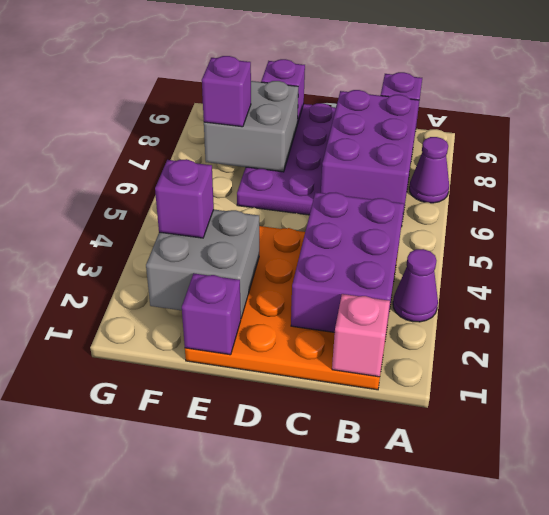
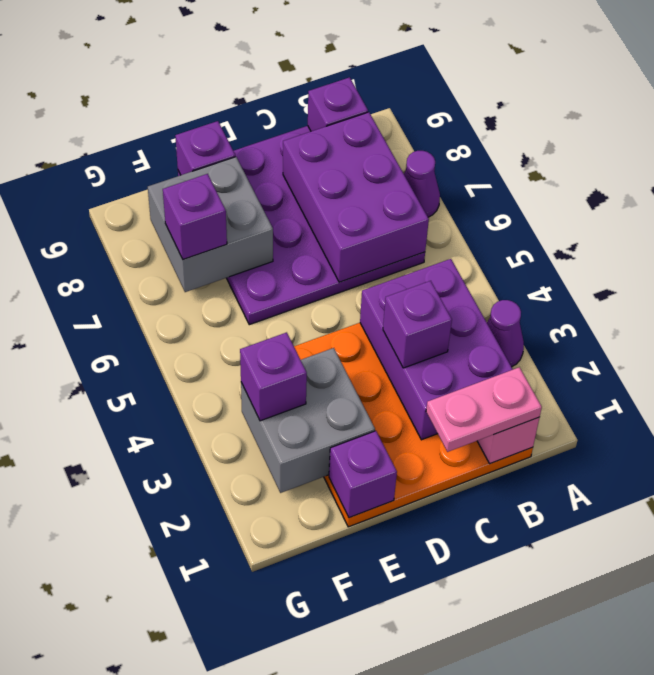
none -> pink plate B1:C1 level 3
none -> purple brick C3 level 3

